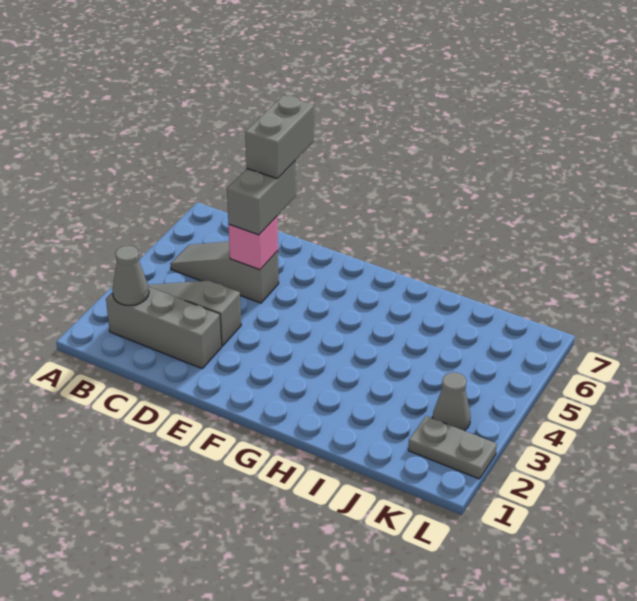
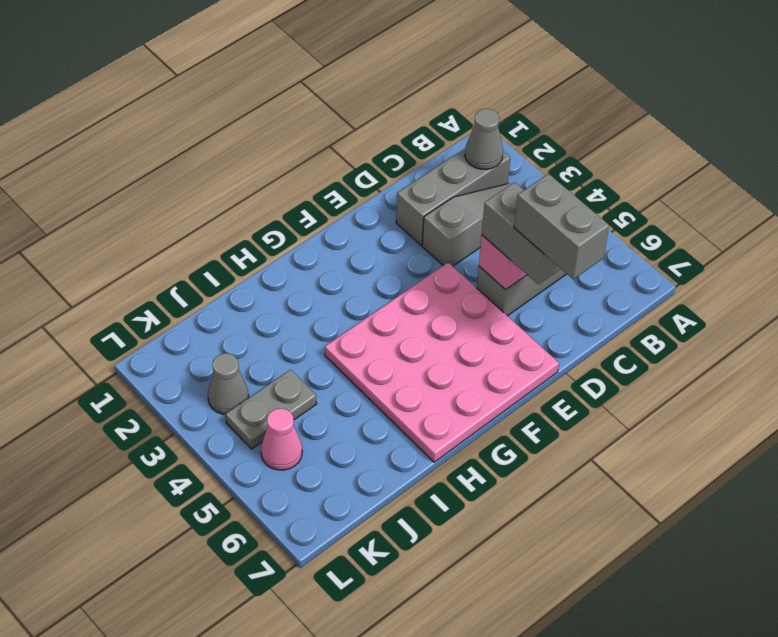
none -> pink plate E4:H7 level 1
grey plate K2:L2 level 1 -> grey plate J4:K4 level 1
none -> pink cone K5 level 1

